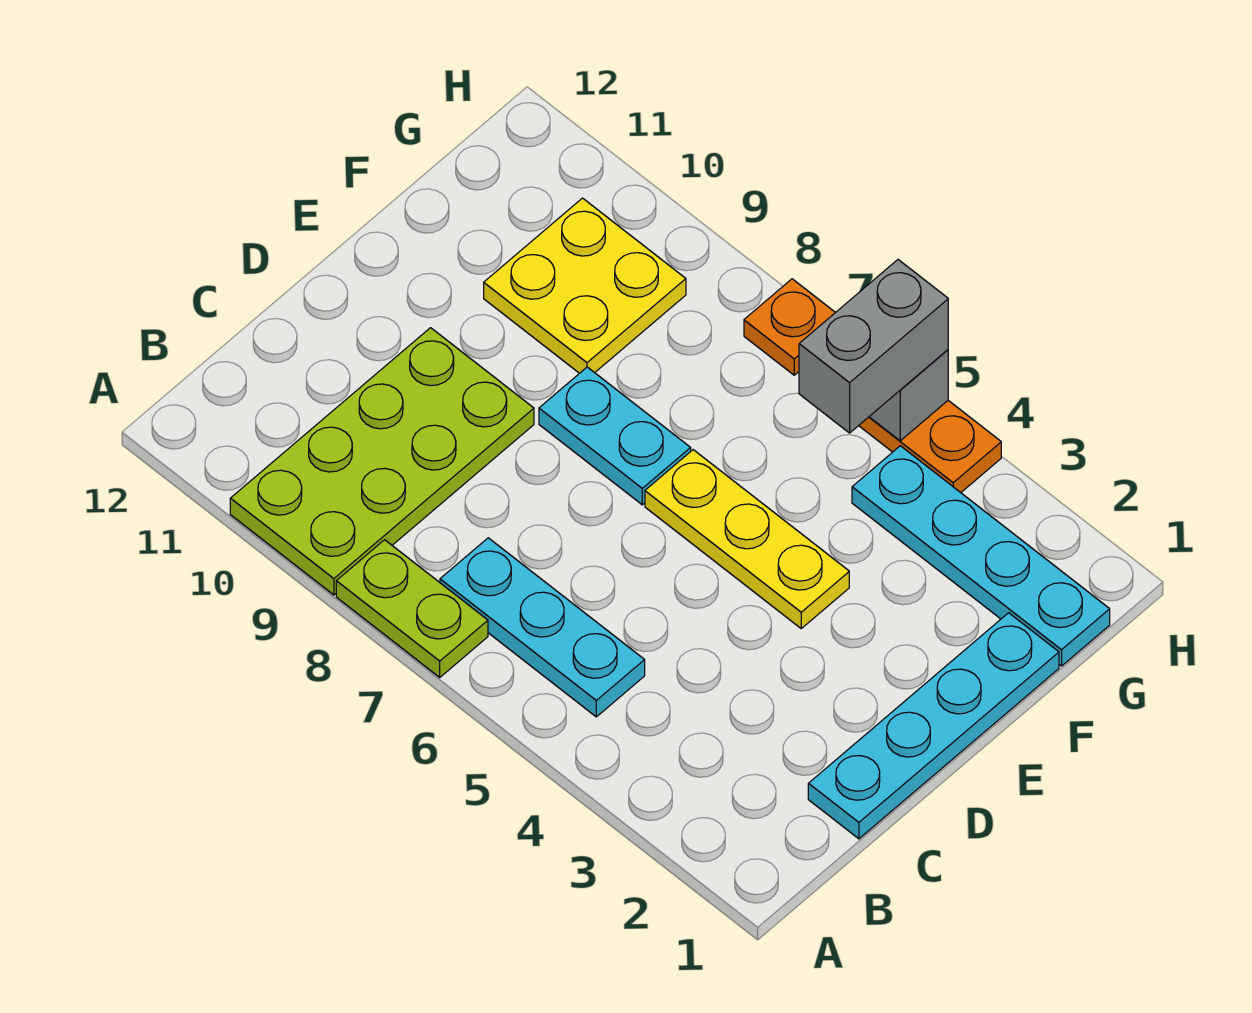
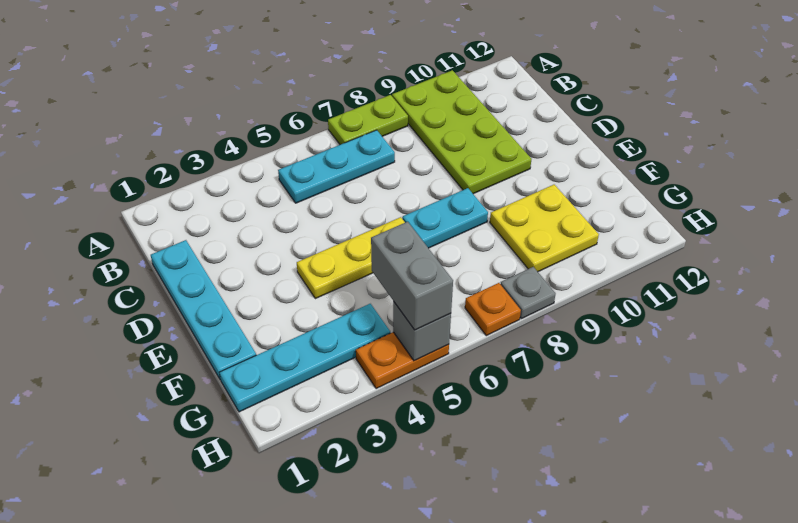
none -> grey plate H8 level 1

